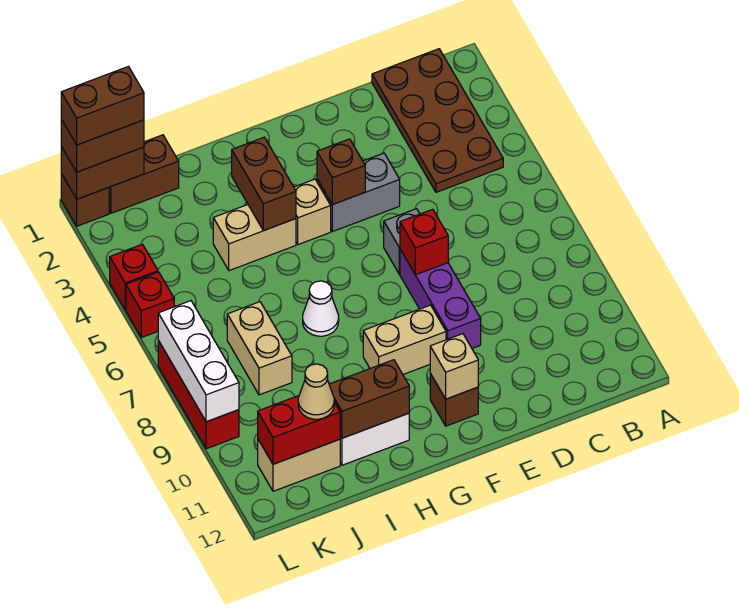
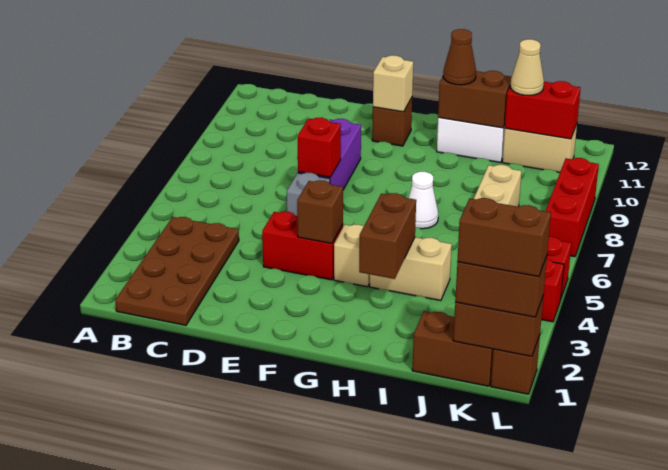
grey brick E4:F4 level 1 -> red brick E4:F4 level 1
tan brick F9:G9 level 1 -> none
none -> brown cone H11 level 3
white brick L7:L9 level 2 -> none

